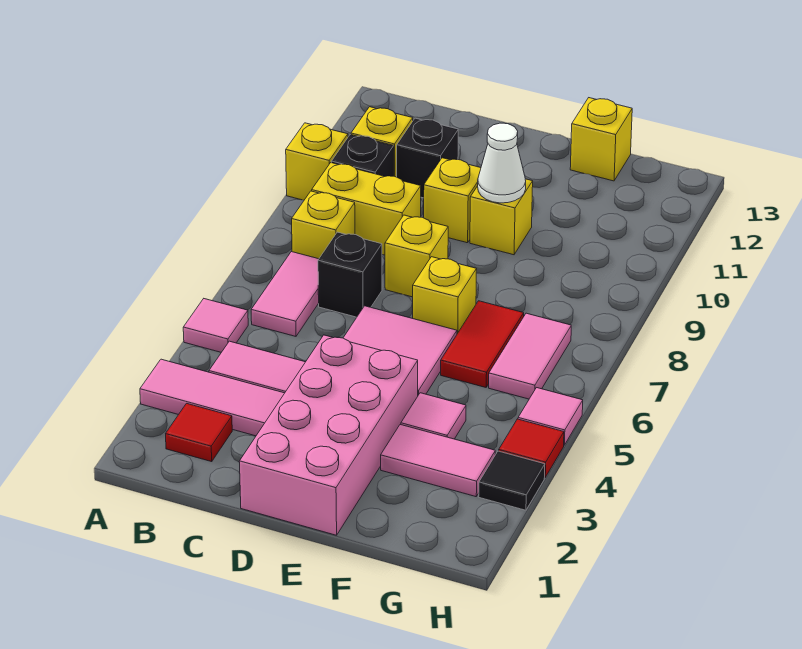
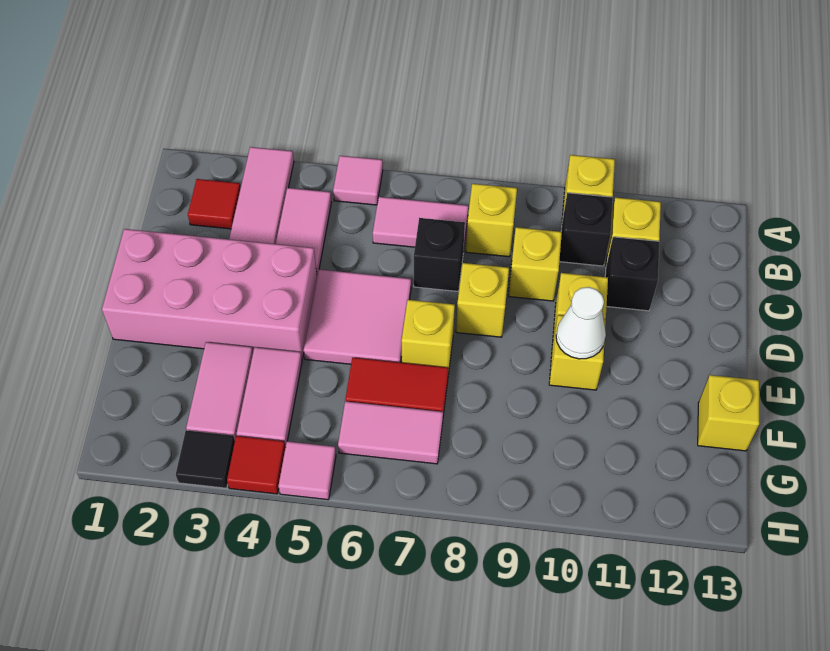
yellow brick B9:C9 level 1 -> yellow brick C9 level 1
pink tile F4 level 1 -> pink tile F4:G4 level 1

